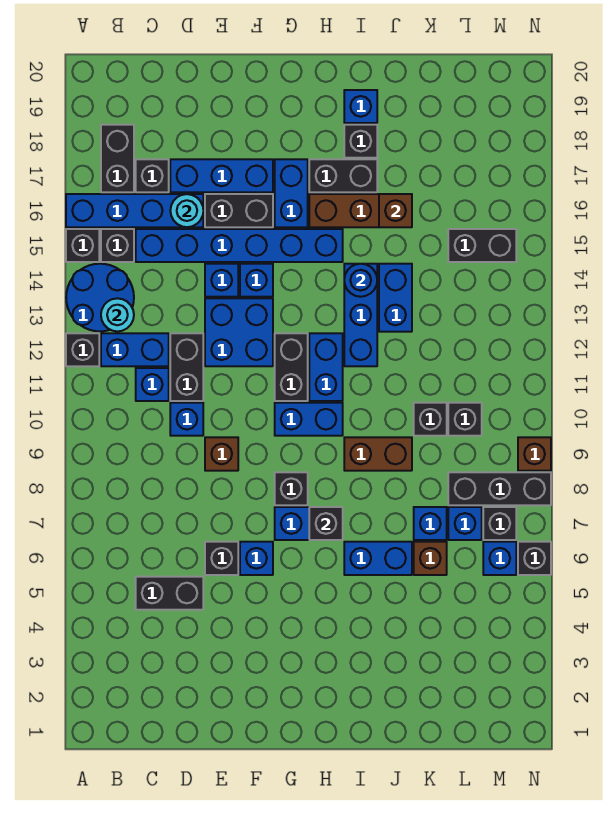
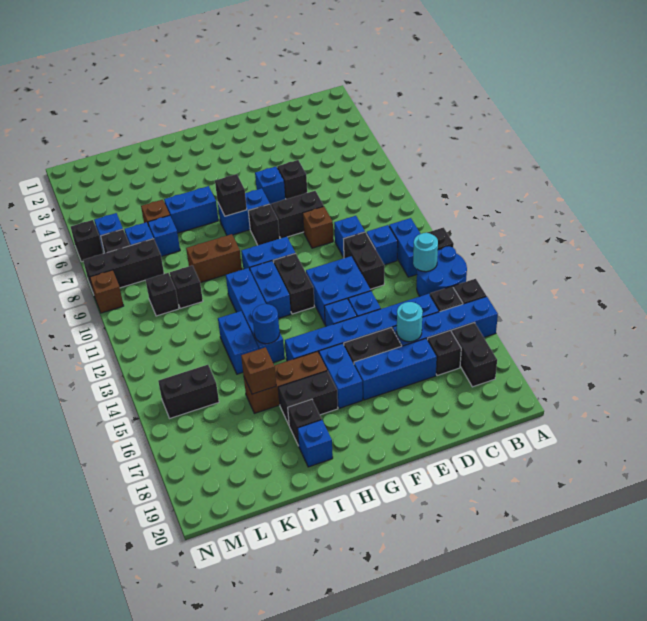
blue brick B12:C12 level 1 -> blue brick B11:B12 level 1
black brick C5:D5 level 1 -> black brick E8:F8 level 1
blue brick I12:I14 level 1 -> blue brick I11:I14 level 1

